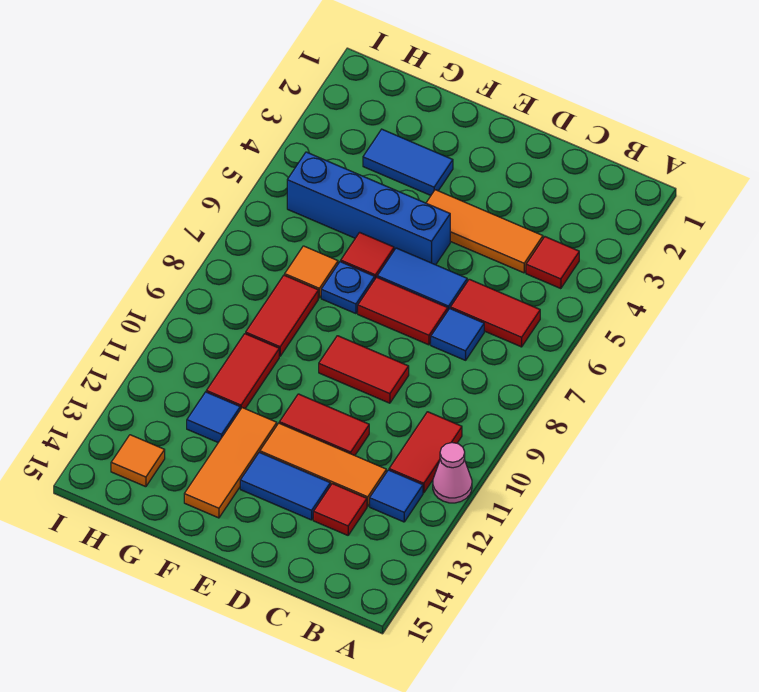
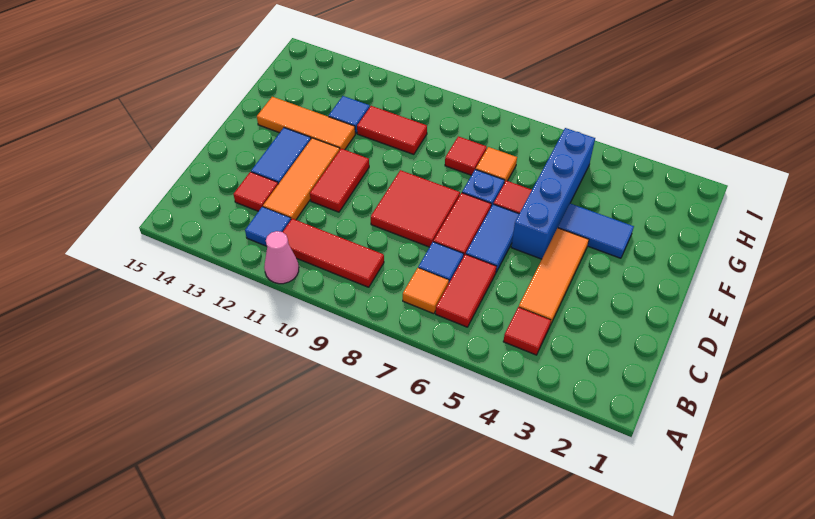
red tile B10:B11 level 1 -> red tile B9:B11 level 1
red tile D9:E9 level 1 -> red tile D8:E9 level 1
blue tile F3:G3 level 1 -> blue tile F3:F4 level 1
red tile G8:G9 level 1 -> red tile G8 level 1
orange tile H14 level 1 -> orange tile B7 level 1

